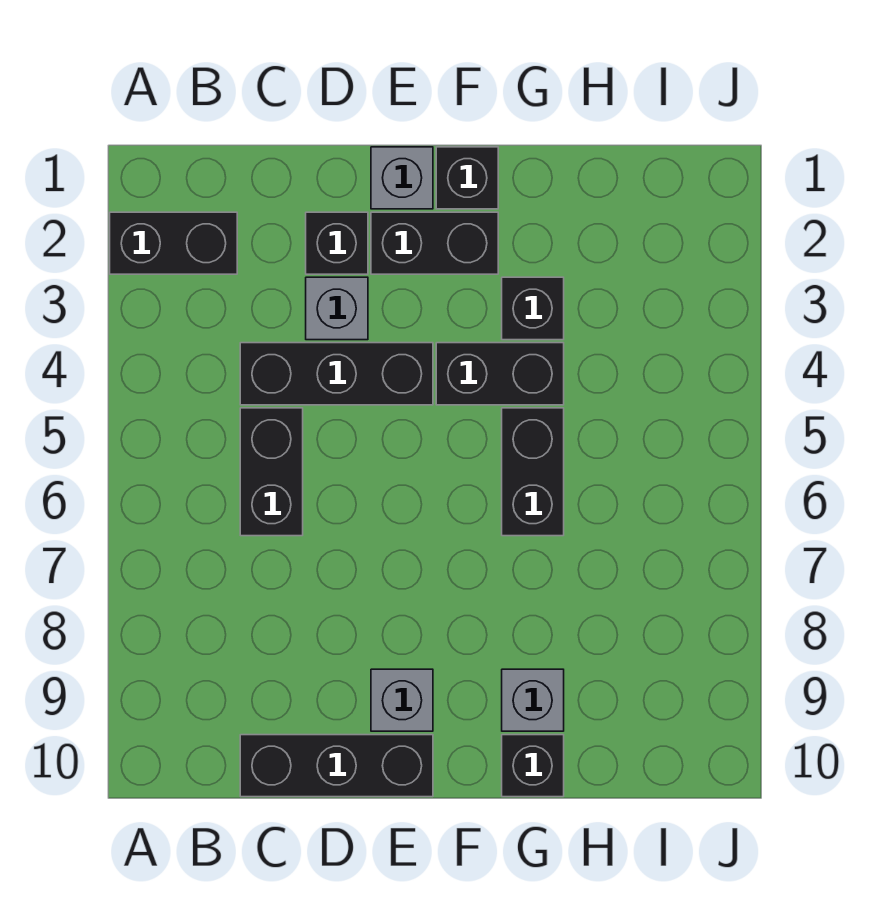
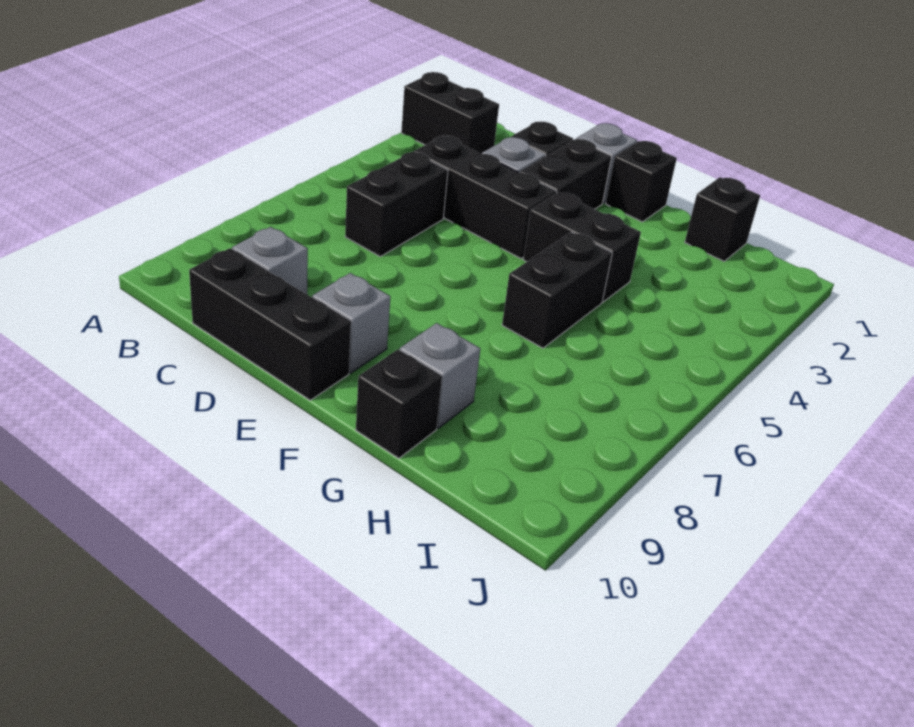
none -> grey brick C9 level 1
black brick E2:F2 level 1 -> black brick E2:E3 level 1
black brick G3 level 1 -> black brick H1 level 1

